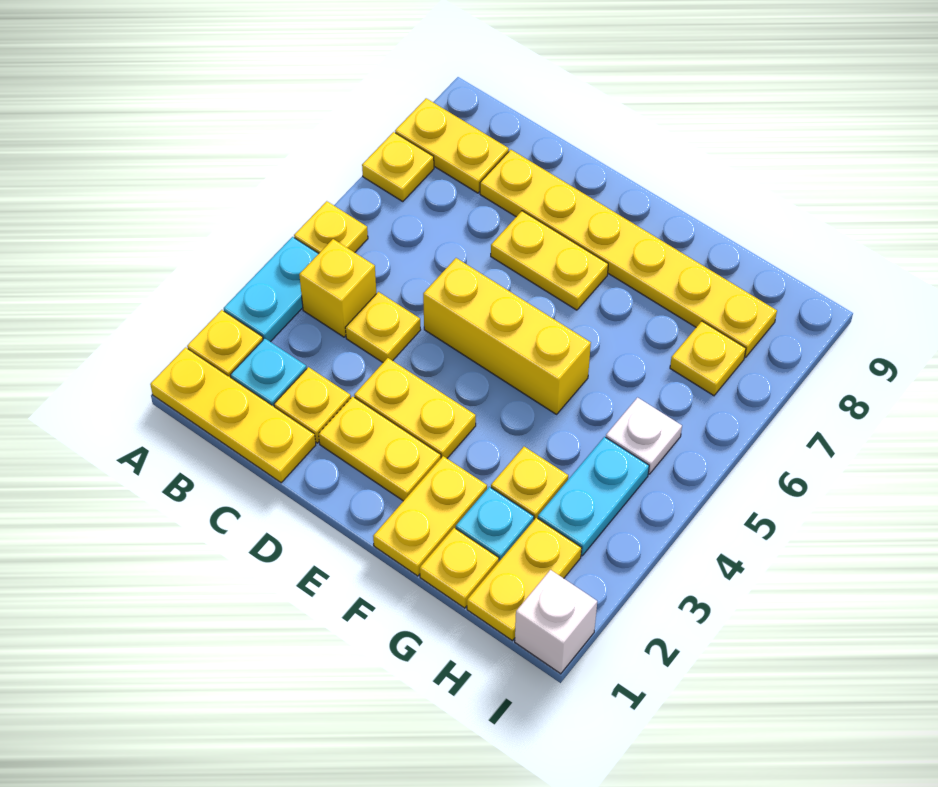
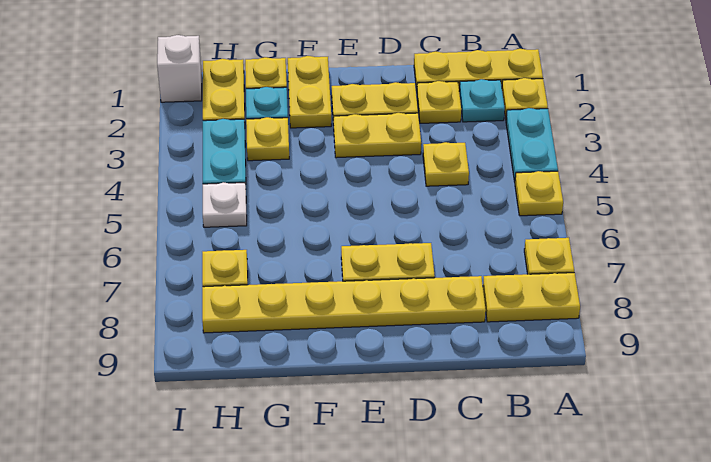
yellow brick B4 level 1 -> none
yellow brick D5:F5 level 1 -> none

